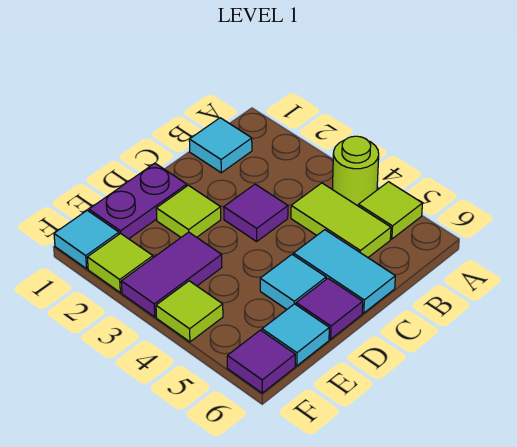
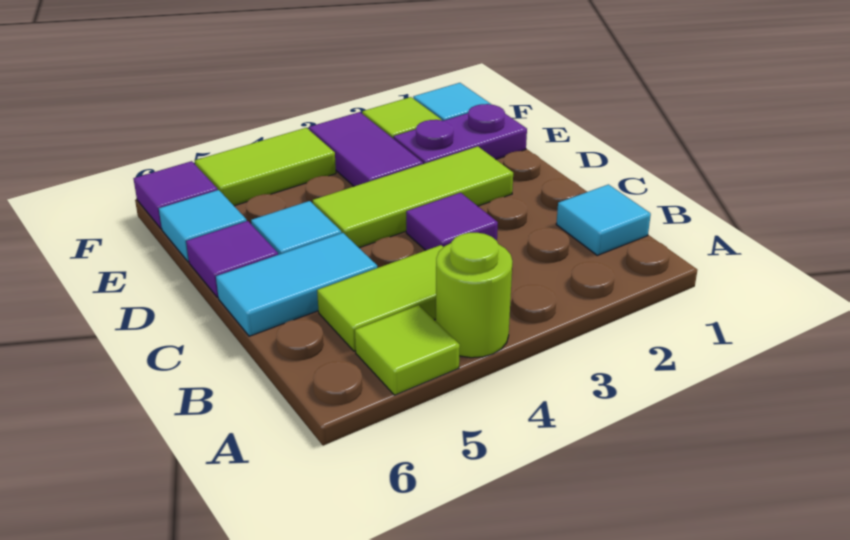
purple plate D1:E1 level 1 -> purple plate E1:E2 level 1
lime tile D2 level 1 -> lime tile D2:D4 level 1
lime tile F4 level 1 -> lime tile F4:F5 level 1

